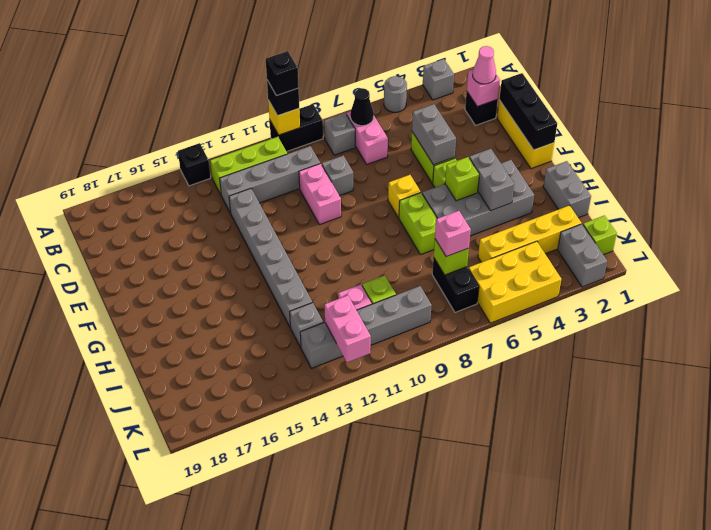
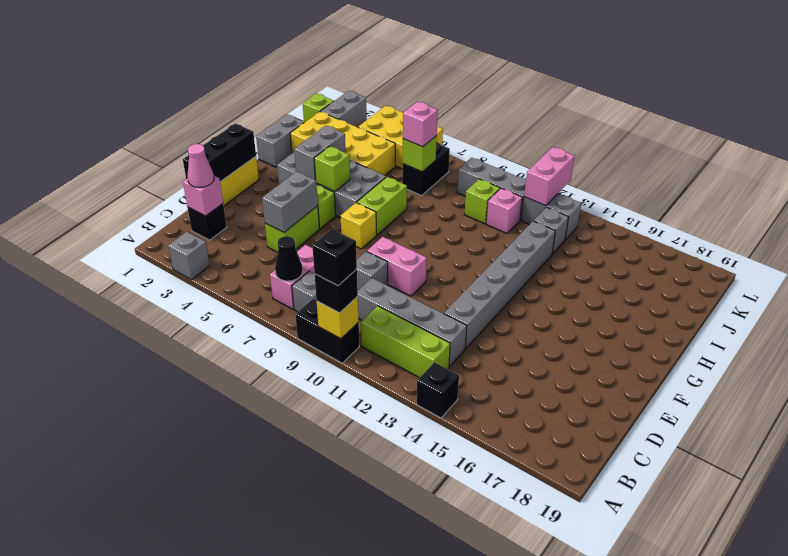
grey round brick A5 level 1 -> none
pink brick D10:E10 level 1 -> pink brick E9:E10 level 1
yellow brick J2:J5 level 1 -> yellow brick I2:J5 level 1

